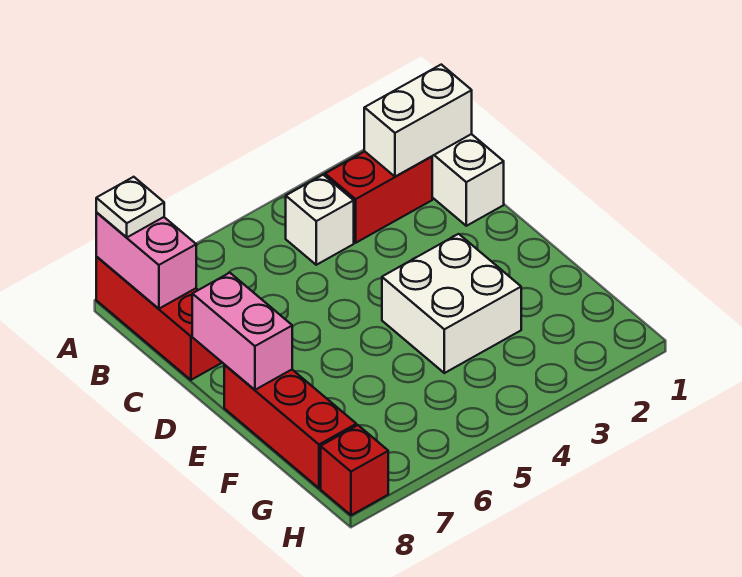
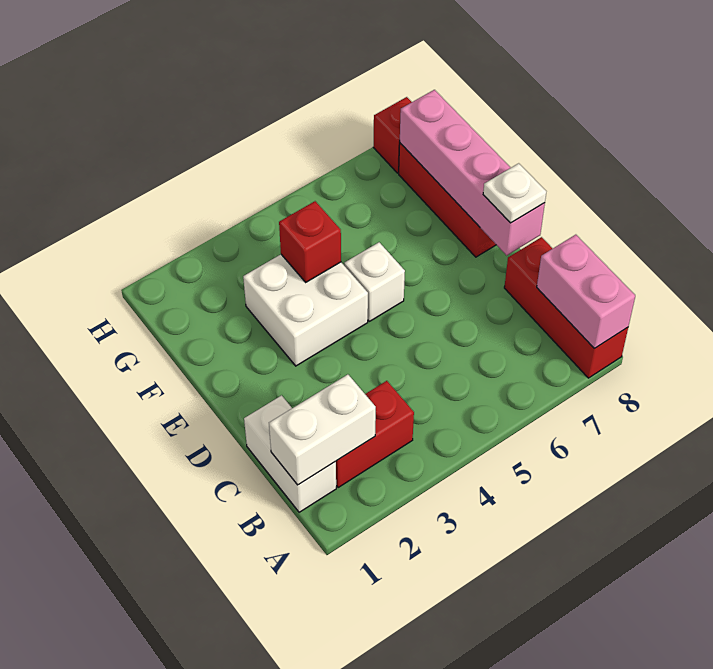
white plate A8 level 3 -> white plate D8 level 3
white brick B4 level 1 -> white brick E5 level 1
pink brick D8:E8 level 2 -> pink brick D8:G8 level 2
none -> red brick F4 level 2

